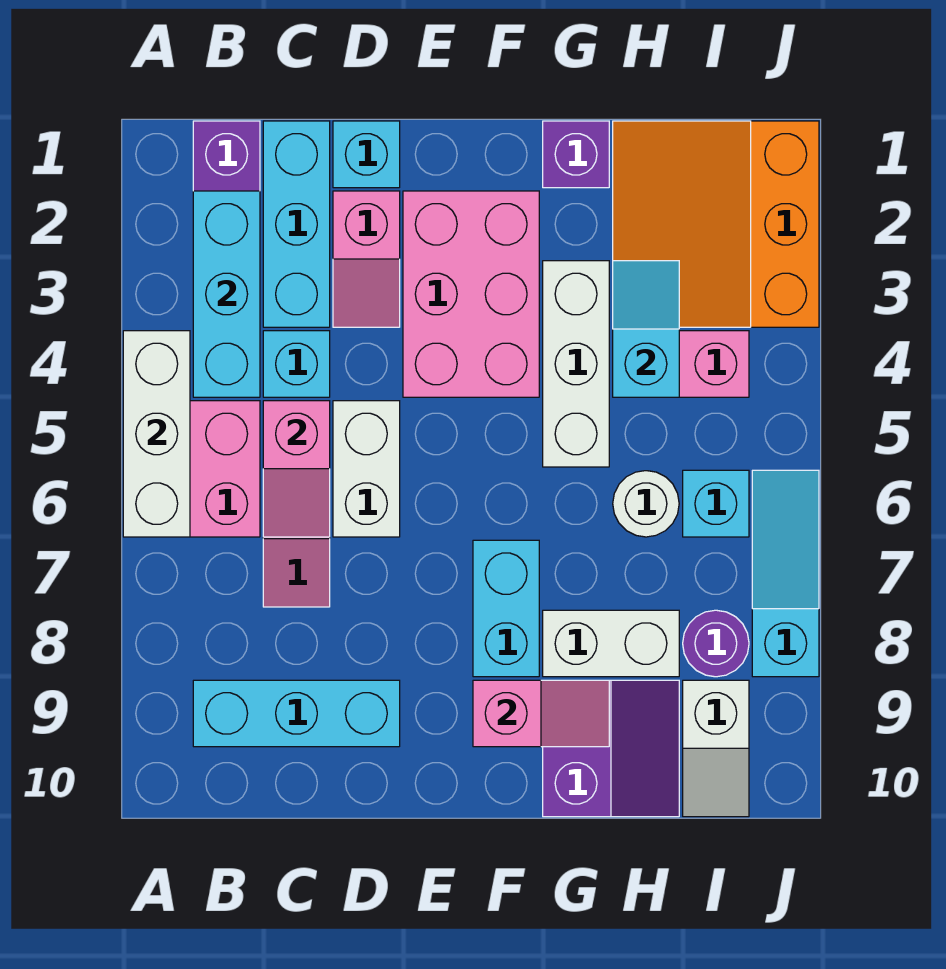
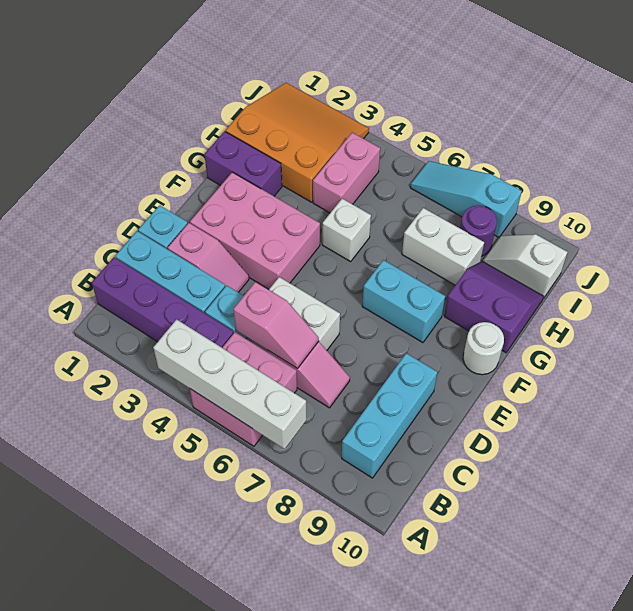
white brick A4:A6 level 2 -> white brick A4:A7 level 2
cyan brick B2:B4 level 2 -> none
pink slope F9:G9 level 2 top F -> none
purple brick G1 level 1 -> purple brick G1:G2 level 1
white brick G3:G5 level 1 -> white brick G5 level 1
white brick G8:H8 level 1 -> white brick H7:H8 level 1
orange slope H1:J3 level 1 top J -> orange slope H1:J3 level 1 top H
cyan slope H3:H4 level 2 top 4 -> none
white round brick H6 level 1 -> white round brick F10 level 1
cyan brick I6 level 1 -> none
white slope I9:I10 level 1 top 9 -> white slope I9:I10 level 1 top 10

